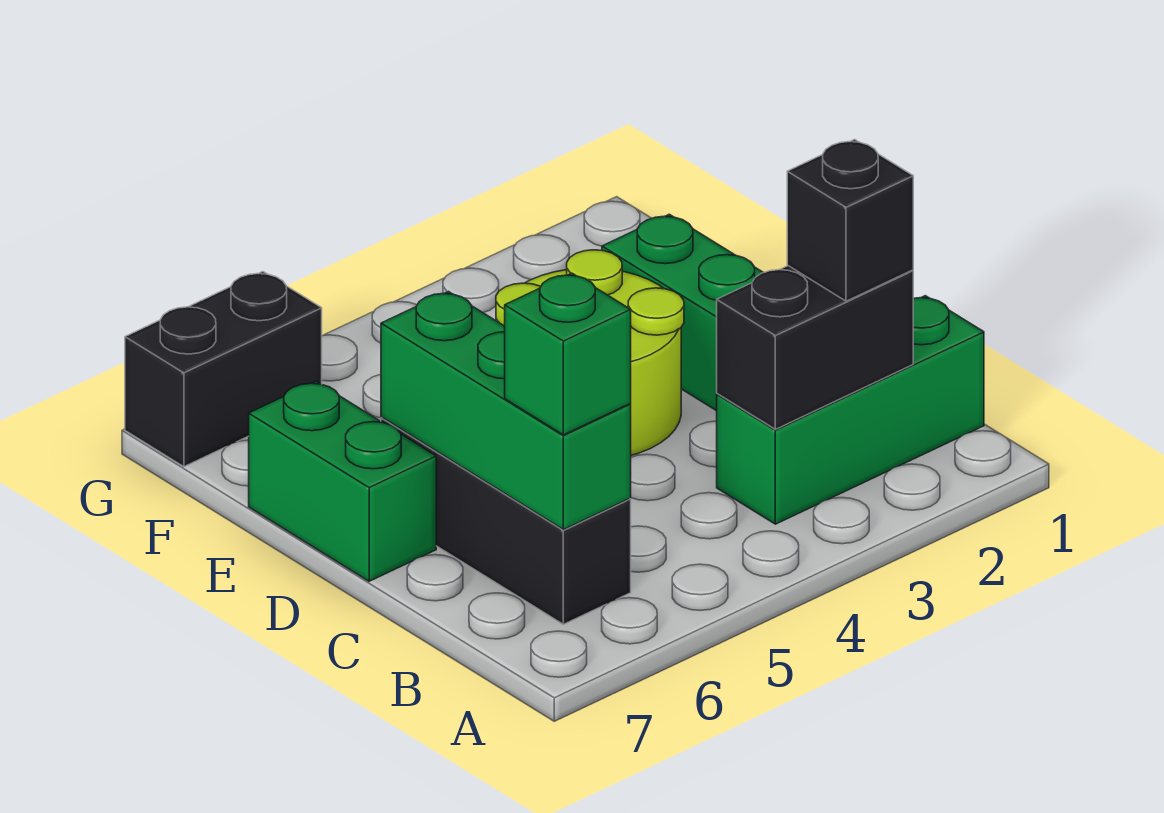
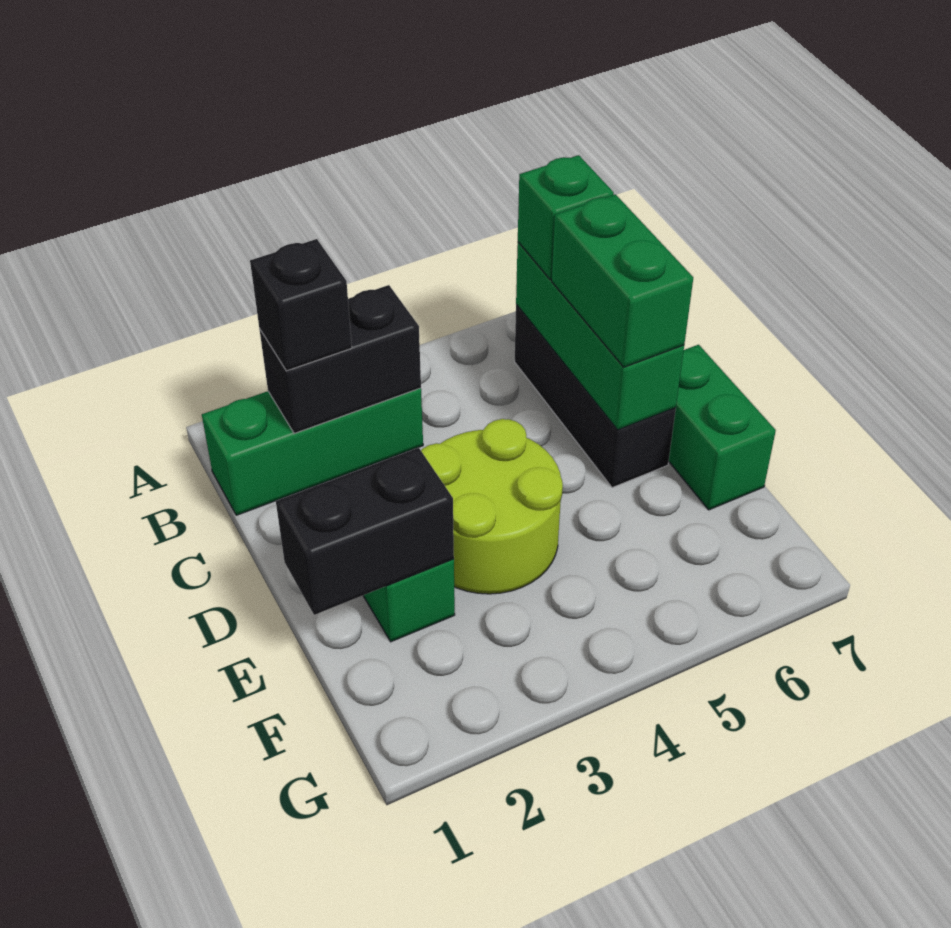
none -> green brick C6:D6 level 3
black brick G6:G7 level 1 -> black brick E1:E2 level 2

